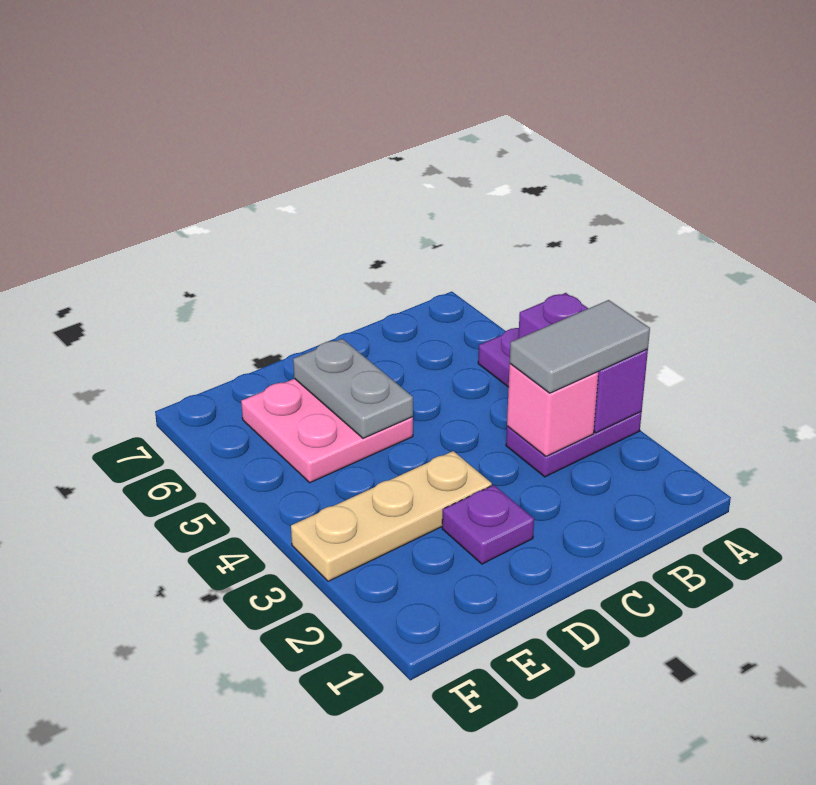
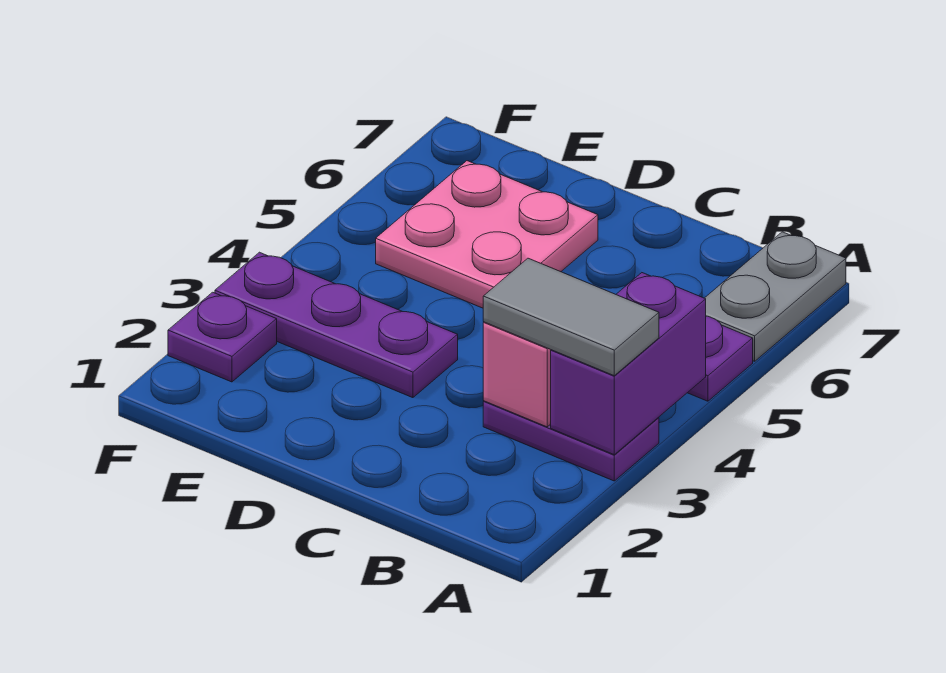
purple plate D2 level 1 -> purple plate F2 level 1
tan plate D3:F3 level 1 -> purple plate D3:F3 level 1
grey plate D5:D6 level 2 -> grey plate A6:A7 level 1

